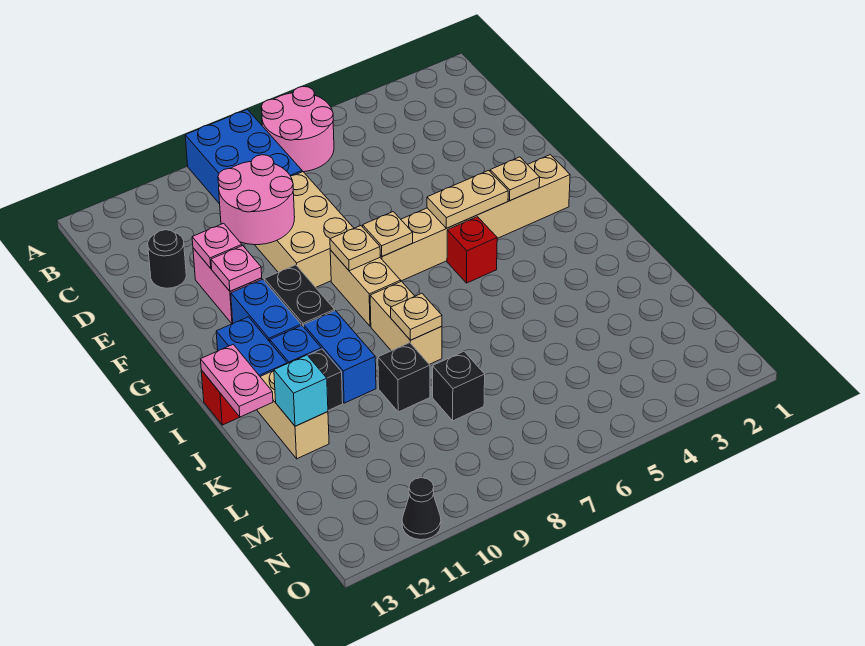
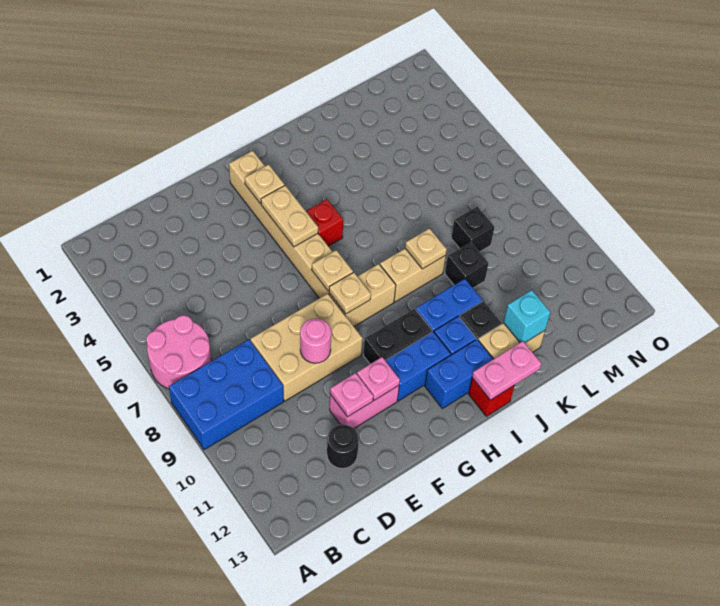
pink round brick D9:E10 level 2 -> pink round brick E9 level 2
black cone O11 level 1 -> none

